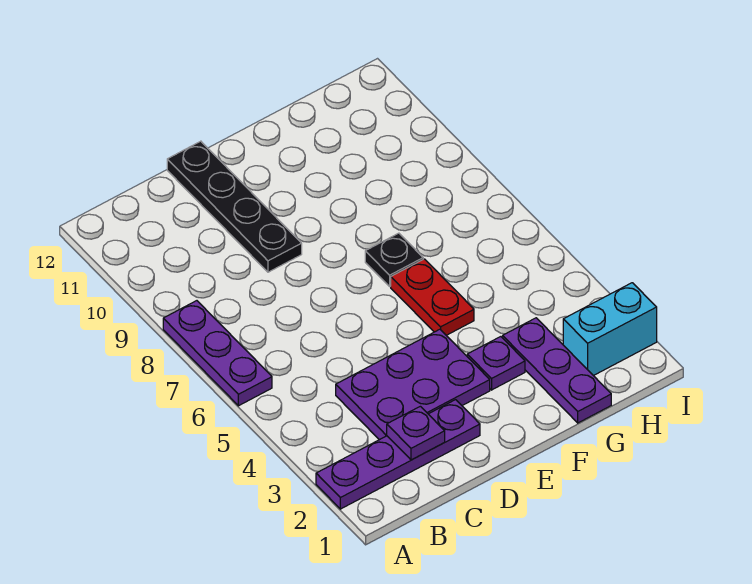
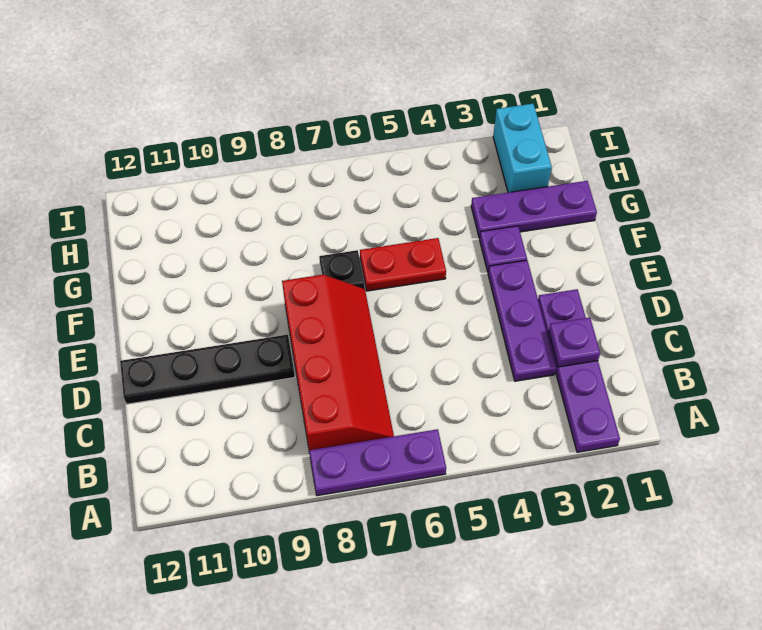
none -> red slope B7:E8 level 1 top 8
purple plate C3:E4 level 1 -> purple plate C3:E3 level 1

